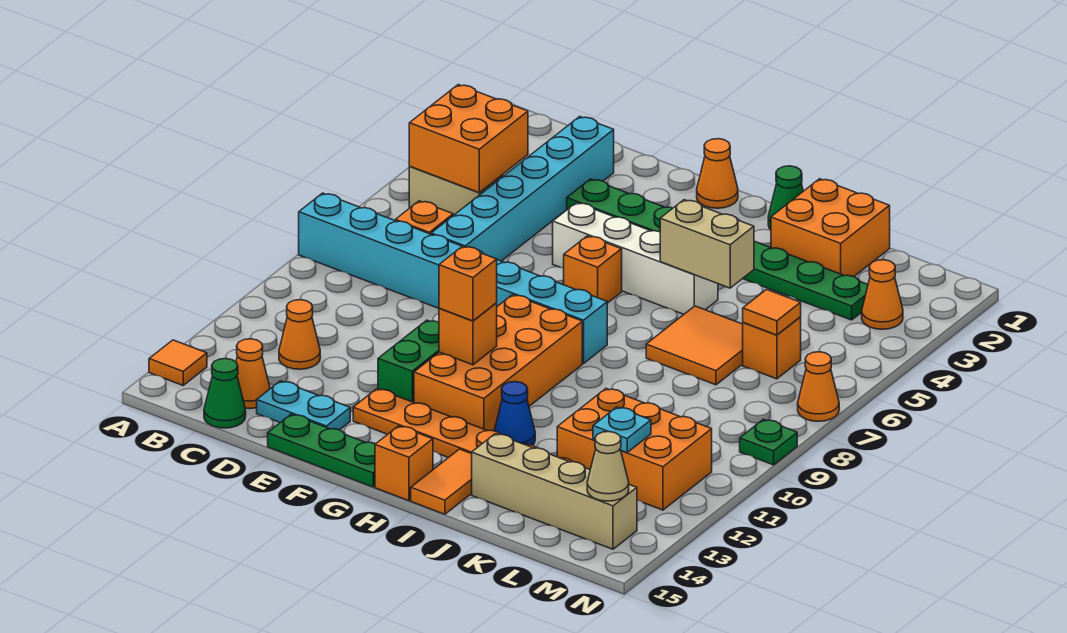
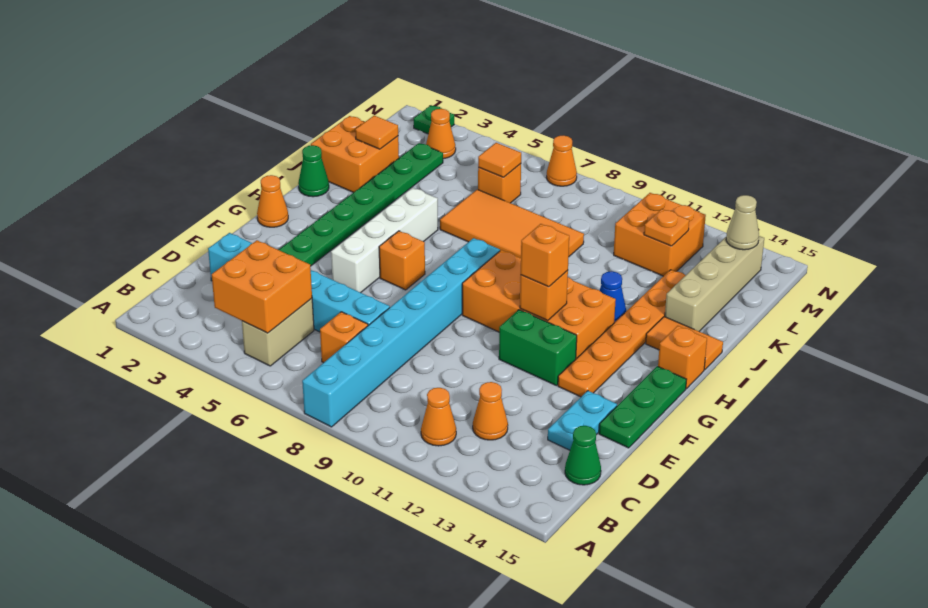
orange tile A14 level 1 -> orange tile K2 level 2
orange cone C14 level 1 -> orange cone B11 level 1
tan brick I5:J5 level 2 -> none
orange tile J6:K7 level 1 -> orange tile J6:K9 level 1
orange brick K11:M12 level 1 -> orange brick L11:M12 level 1
cyan plate L12 level 2 -> orange plate L12 level 2
green plate N9 level 1 -> green plate N2 level 1

